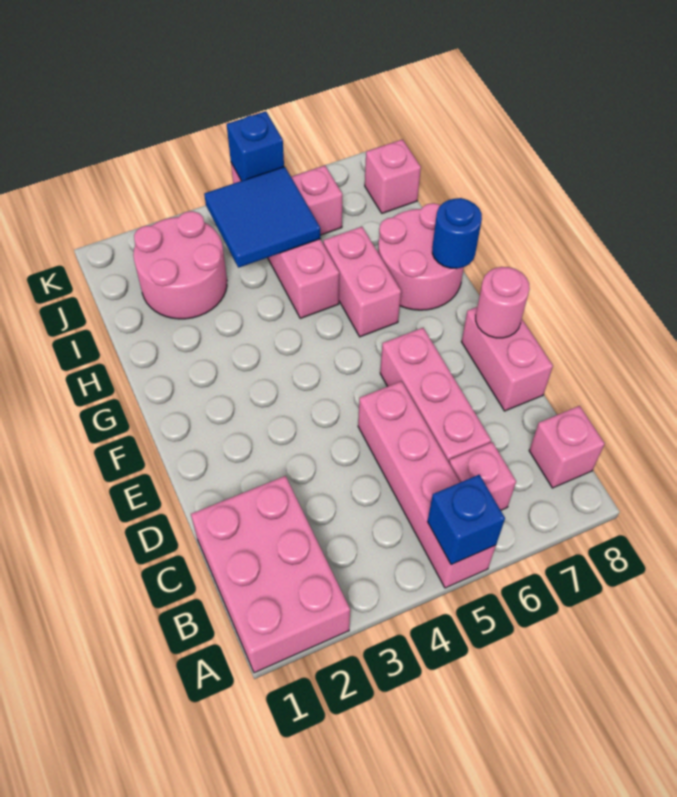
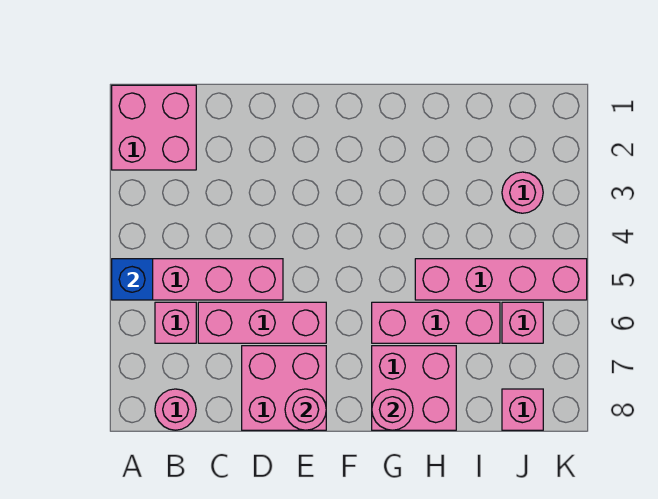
pink brick A1:C2 level 1 -> pink brick A1:B2 level 1
pink brick B8 level 1 -> pink round brick B8 level 1
pink brick D8:E8 level 1 -> pink brick D7:E8 level 1
pink brick G6:H6 level 1 -> pink brick G6:I6 level 1
pink round brick G7:H8 level 1 -> pink brick G7:H8 level 1
blue round brick G8 level 2 -> pink round brick G8 level 2
pink round brick I2:J3 level 1 -> pink round brick J3 level 1
blue tile I4:J5 level 2 -> none
blue brick K5 level 2 -> none

